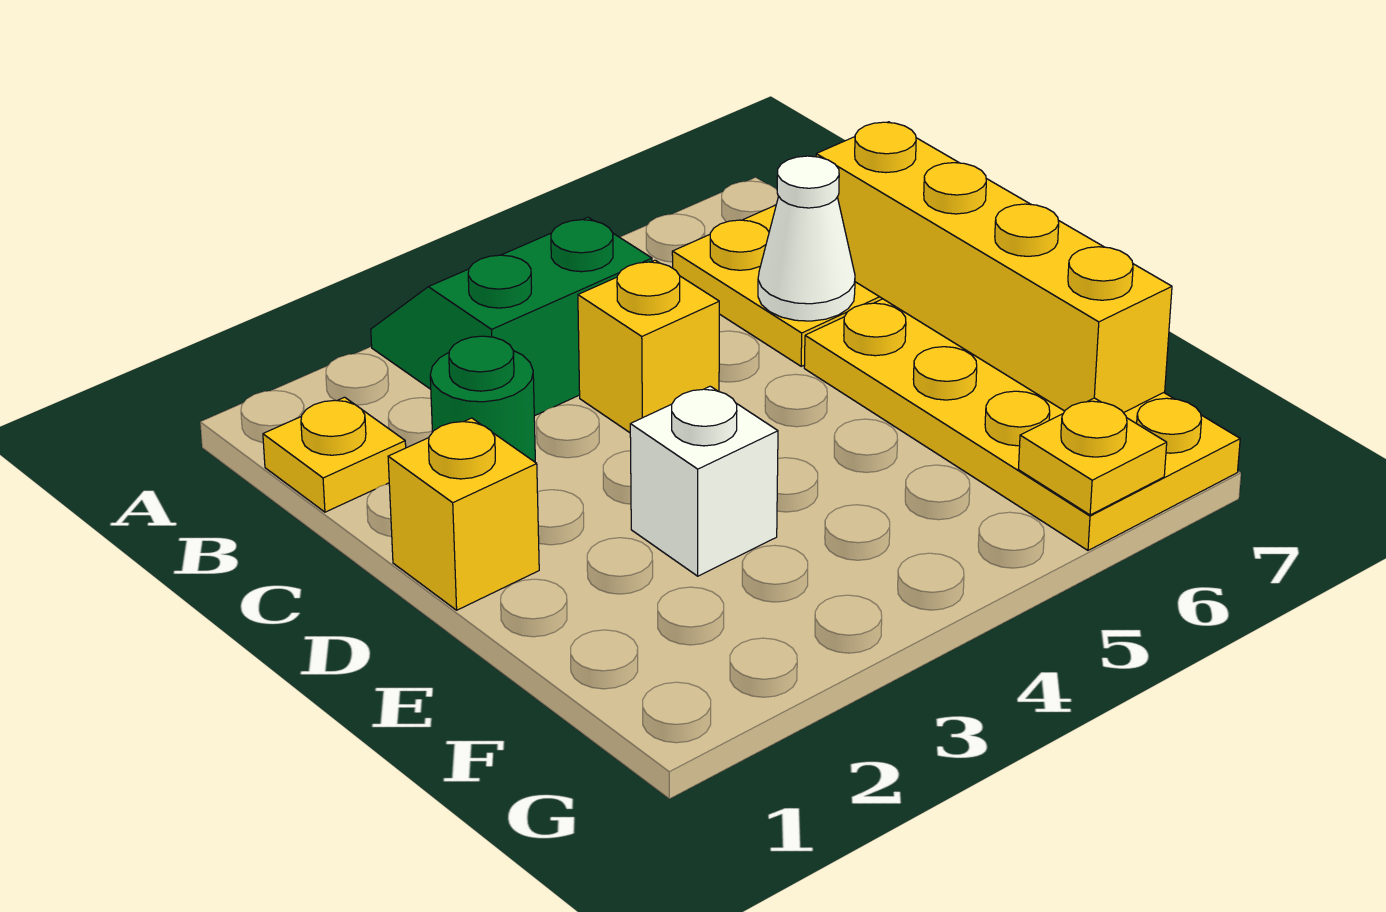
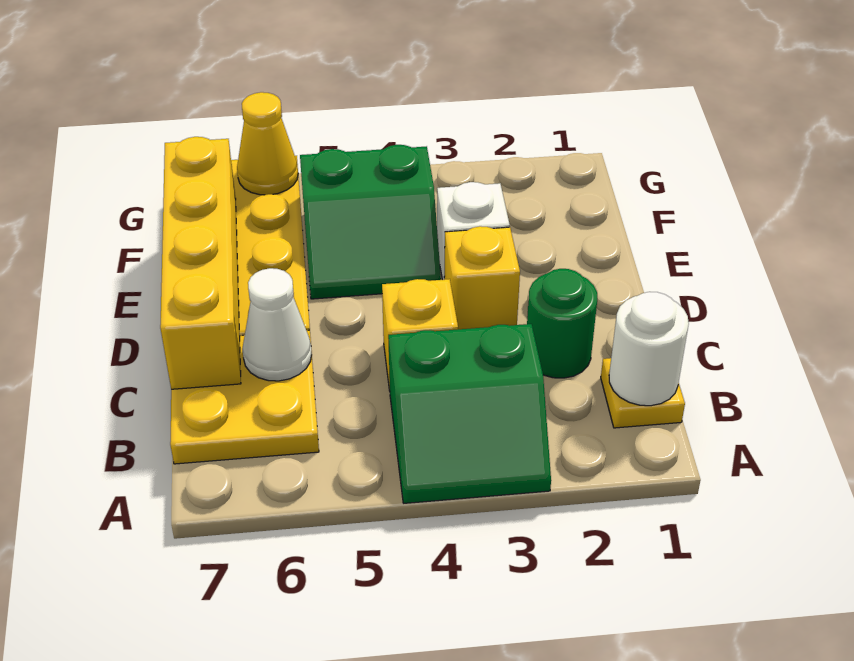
none -> white round brick B1 level 2
yellow brick D1 level 1 -> yellow brick D3 level 1
none -> green slope E4:F5 level 1 top F
yellow plate G6 level 2 -> yellow cone G6 level 2

